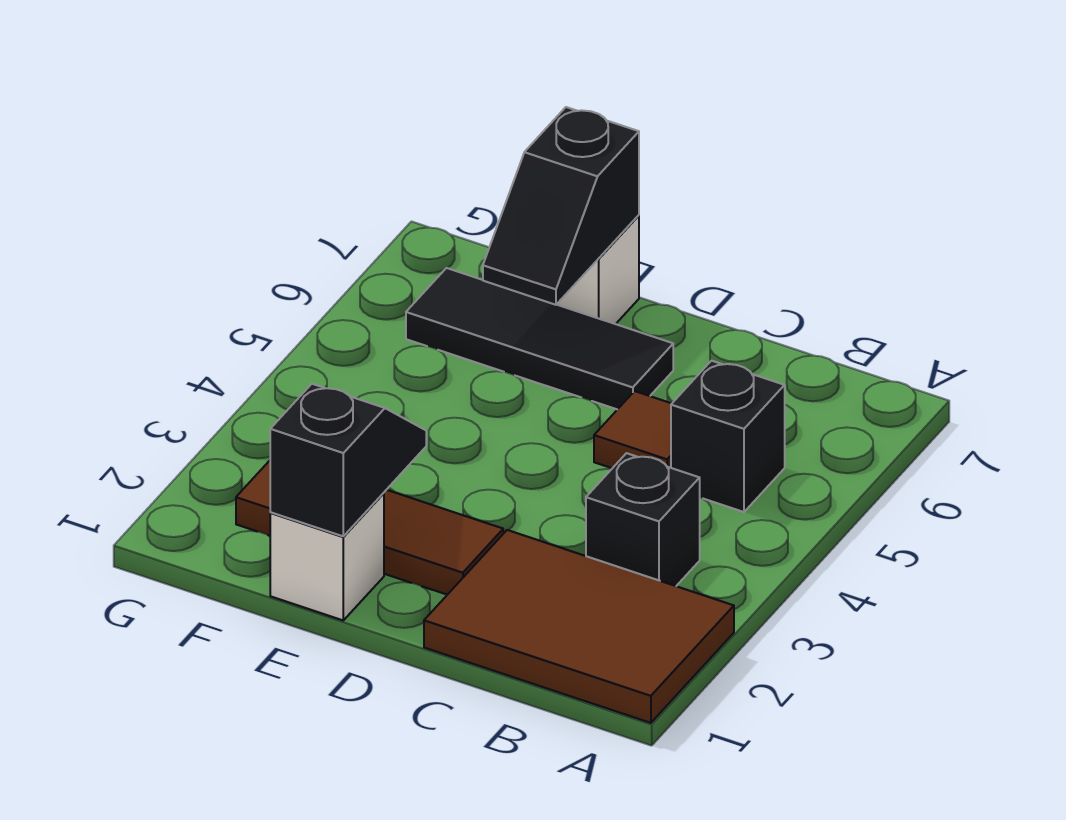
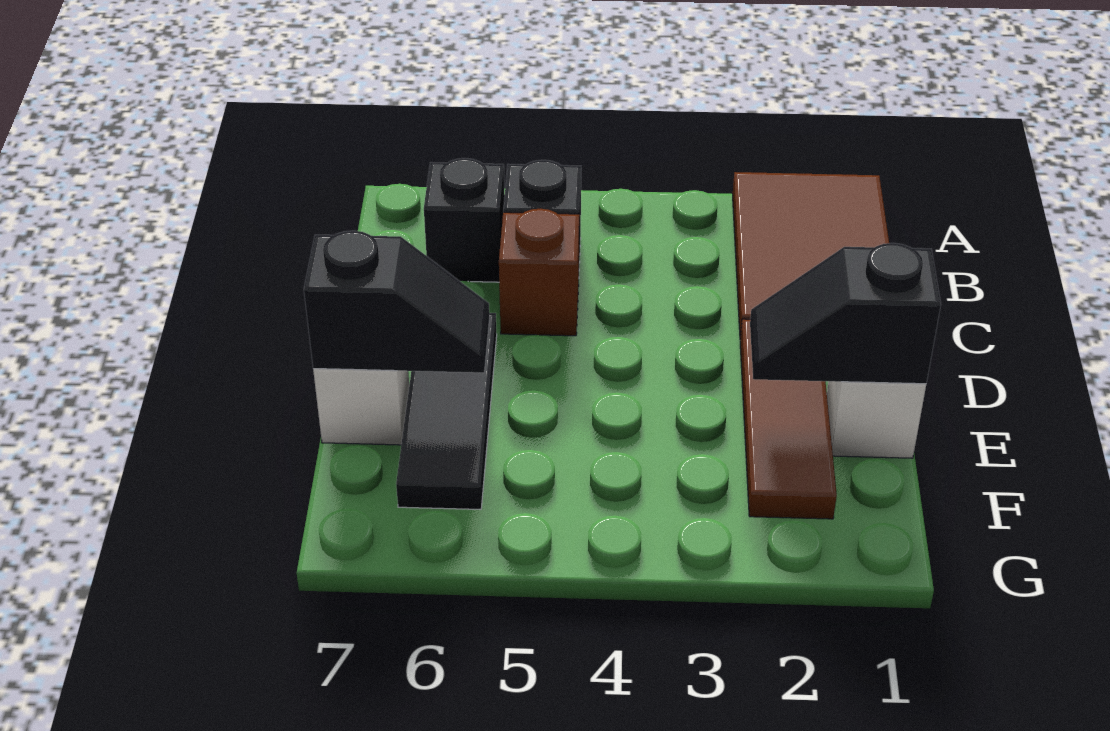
black brick B3 level 1 -> black brick B6 level 1
brown tile C5 level 1 -> brown brick C5 level 1

